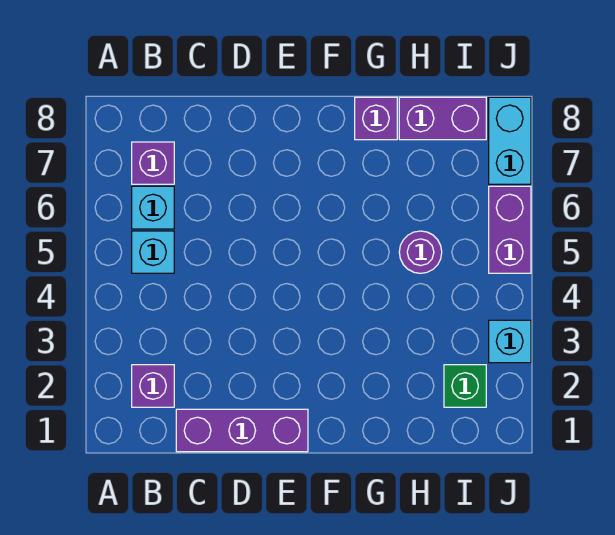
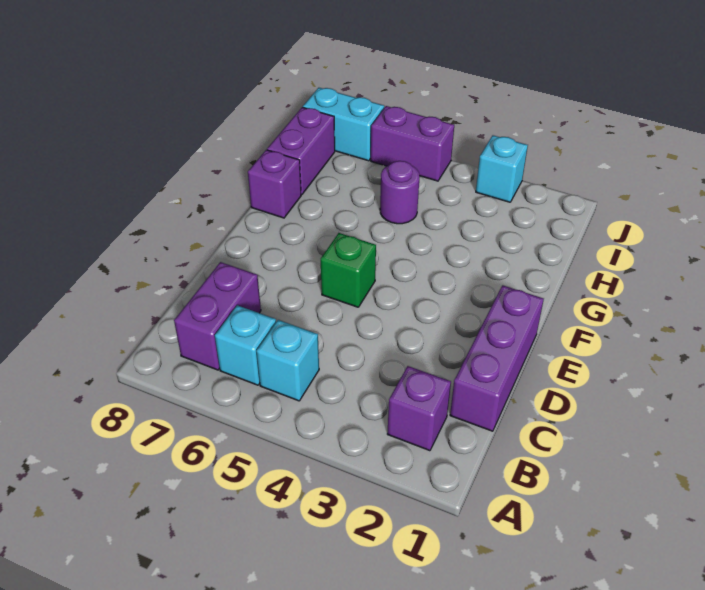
purple brick B7 level 1 -> purple brick B7:C7 level 1
green brick I2 level 1 -> green brick E5 level 1

